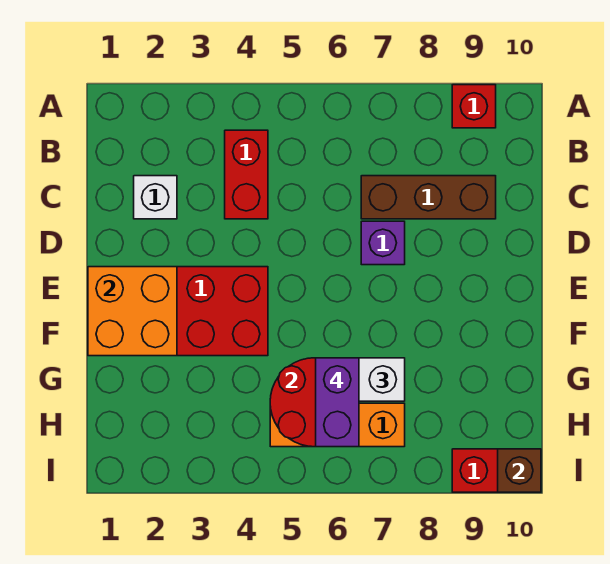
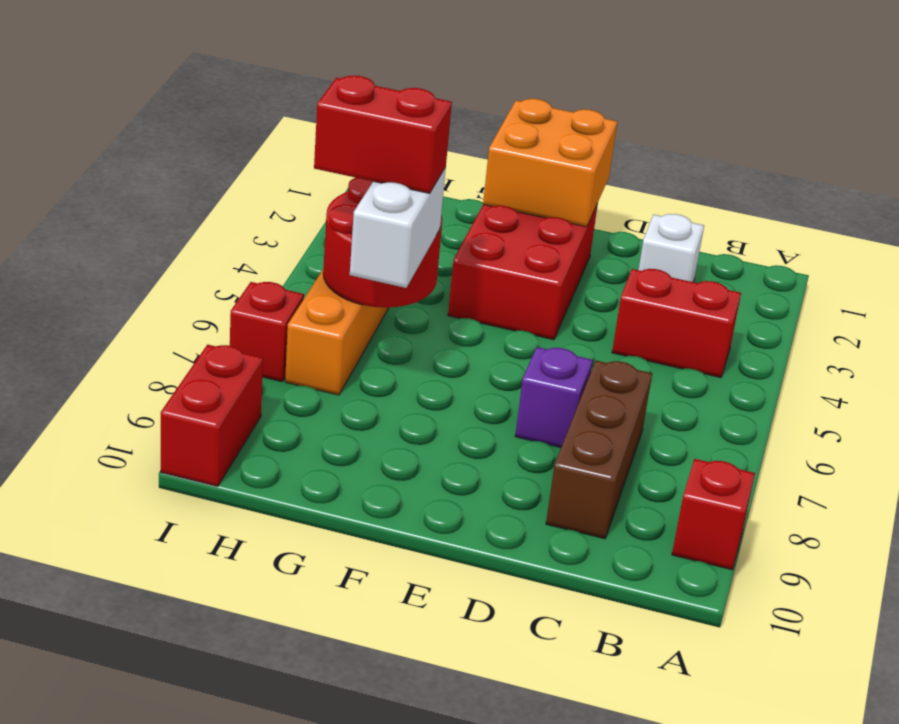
purple brick G6:H6 level 4 -> red brick G6:H6 level 4
none -> red brick I7 level 1
brown brick I10 level 2 -> none

